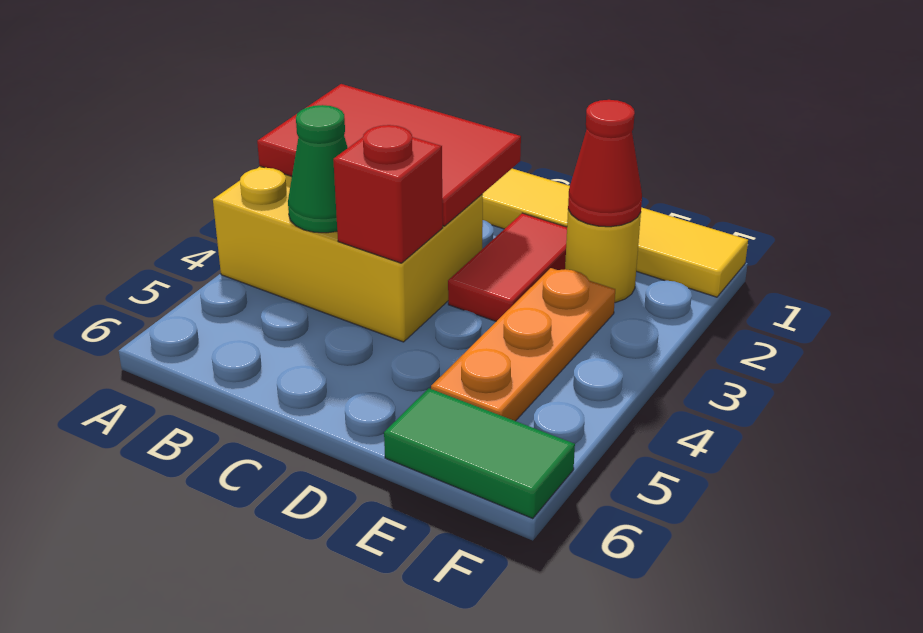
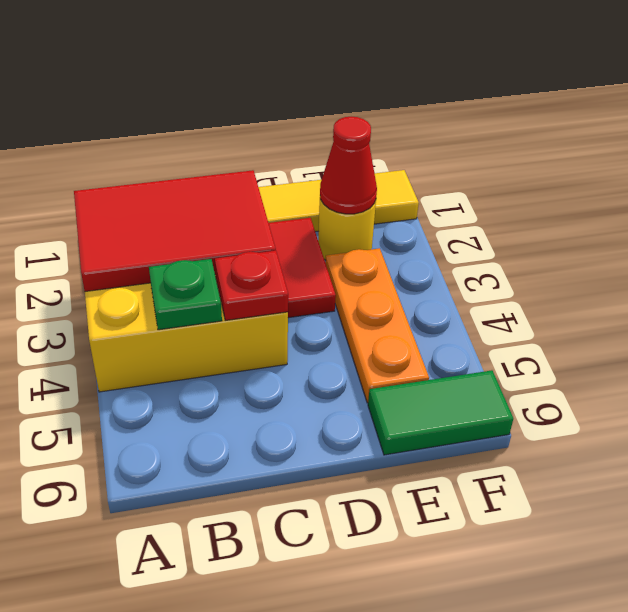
green cone B4 level 2 -> green plate B4 level 2
red brick C4 level 2 -> red plate C4 level 2

